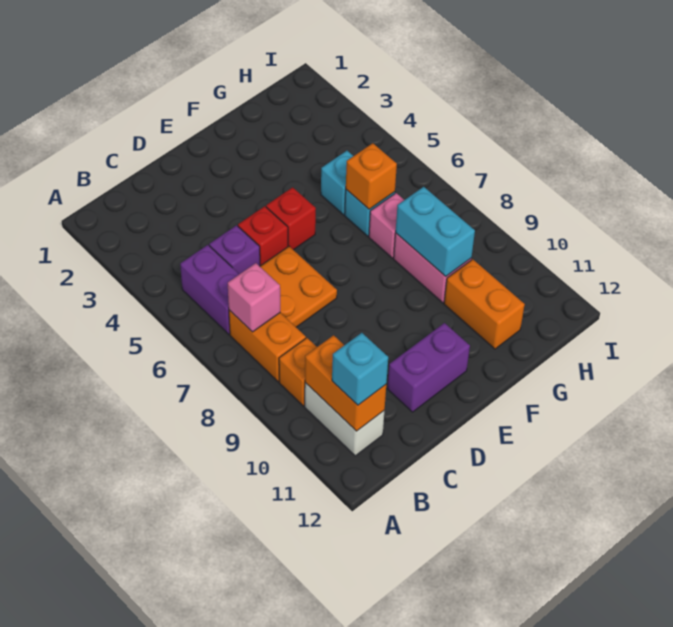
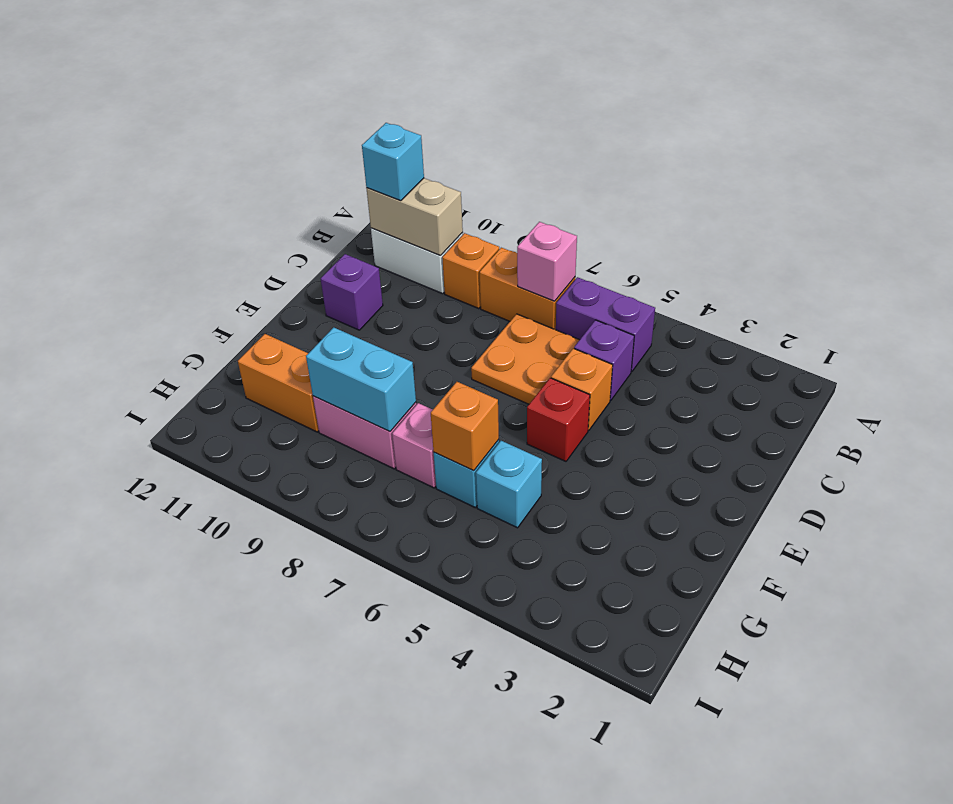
orange brick B10:B11 level 2 -> tan brick B10:B11 level 2
red brick D5 level 1 -> orange brick D5 level 1
purple brick D11:E11 level 1 -> purple brick D11 level 1

